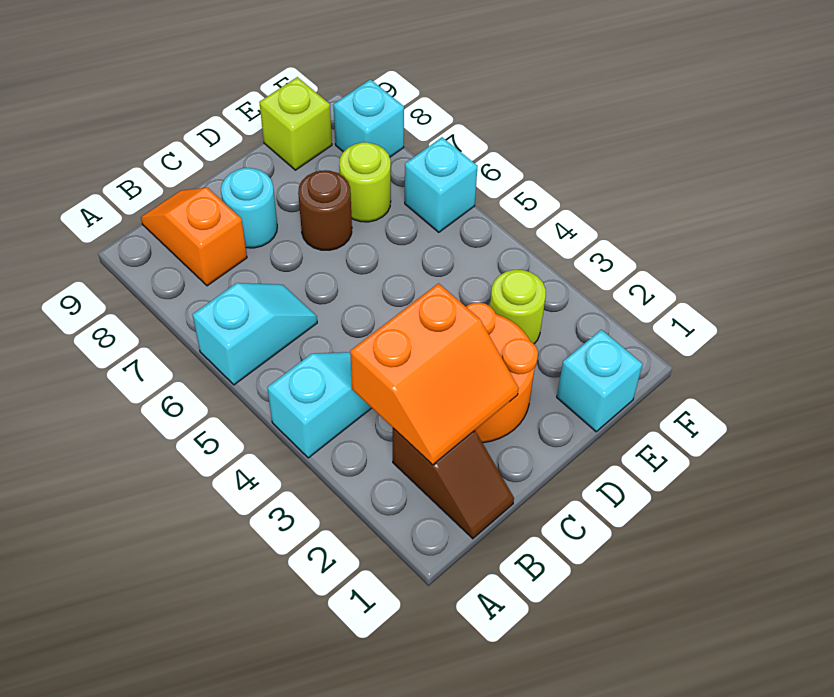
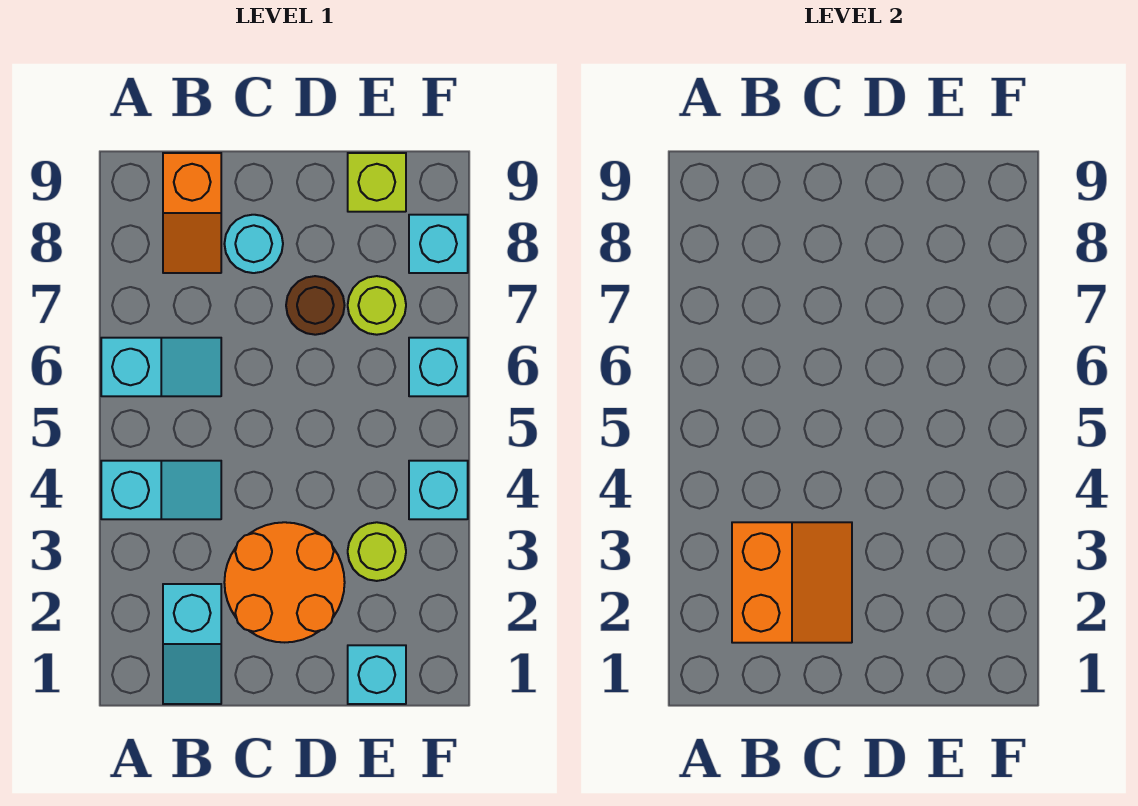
brown slope B1:B2 level 1 top 2 -> cyan slope B1:B2 level 1 top 2
orange slope B2:C3 level 2 top 3 -> orange slope B2:C3 level 2 top B
orange slope B8:B9 level 1 top 8 -> orange slope B8:B9 level 1 top 9
none -> cyan brick F4 level 1

